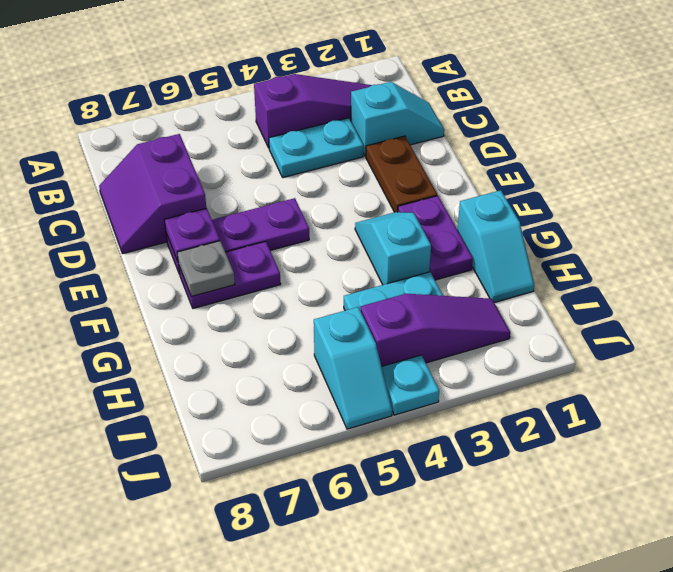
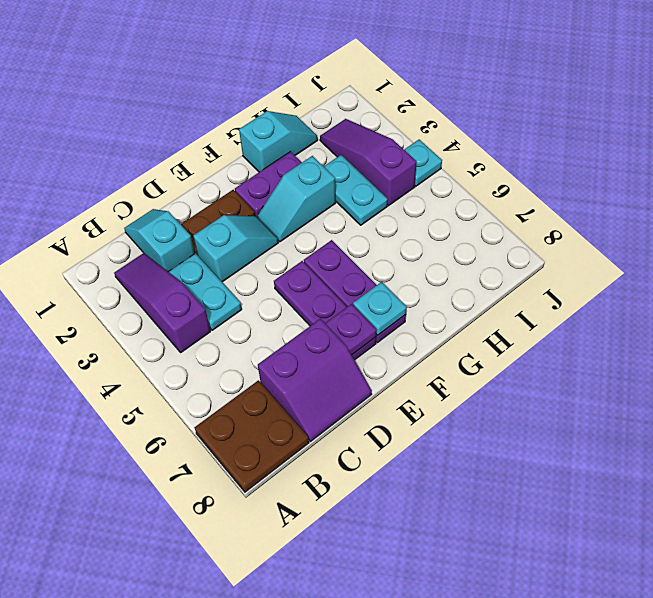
none -> brown plate A7:B8 level 1
purple plate F6:F7 level 1 -> purple plate F5:F7 level 1
grey plate F7 level 2 -> cyan plate F7 level 2
cyan slope I5:J5 level 1 top I -> cyan slope D3:E3 level 1 top D

